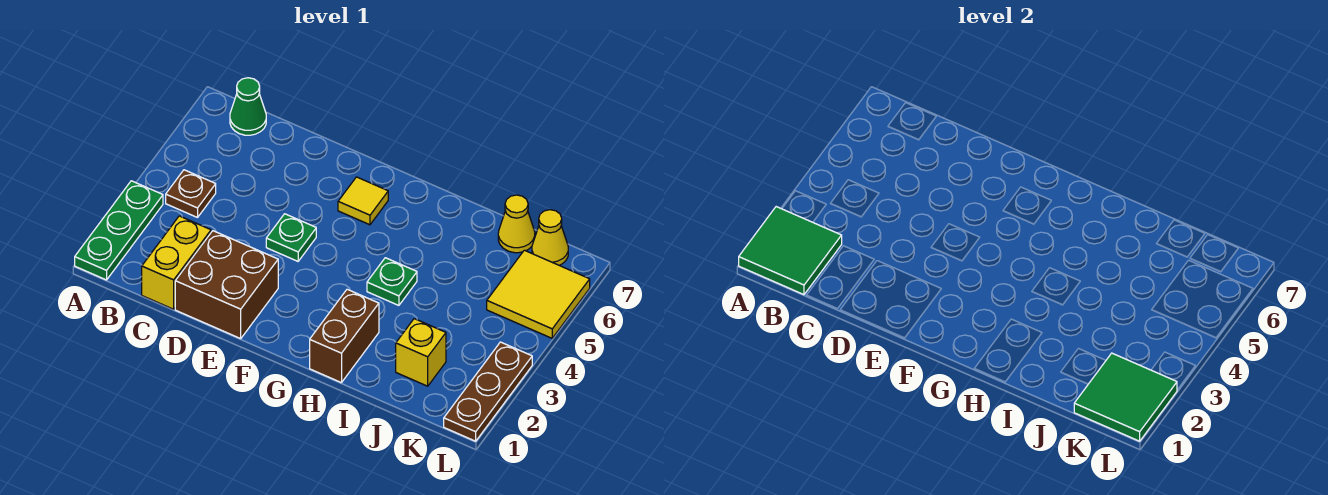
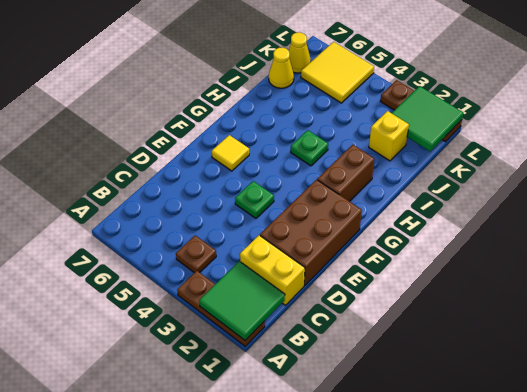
green plate A1:A3 level 1 -> brown plate A1:A3 level 1
green cone B7 level 1 -> none
brown brick D1:E2 level 1 -> brown brick D1:F2 level 1
brown brick H1:H2 level 1 -> brown brick G2:H2 level 1

